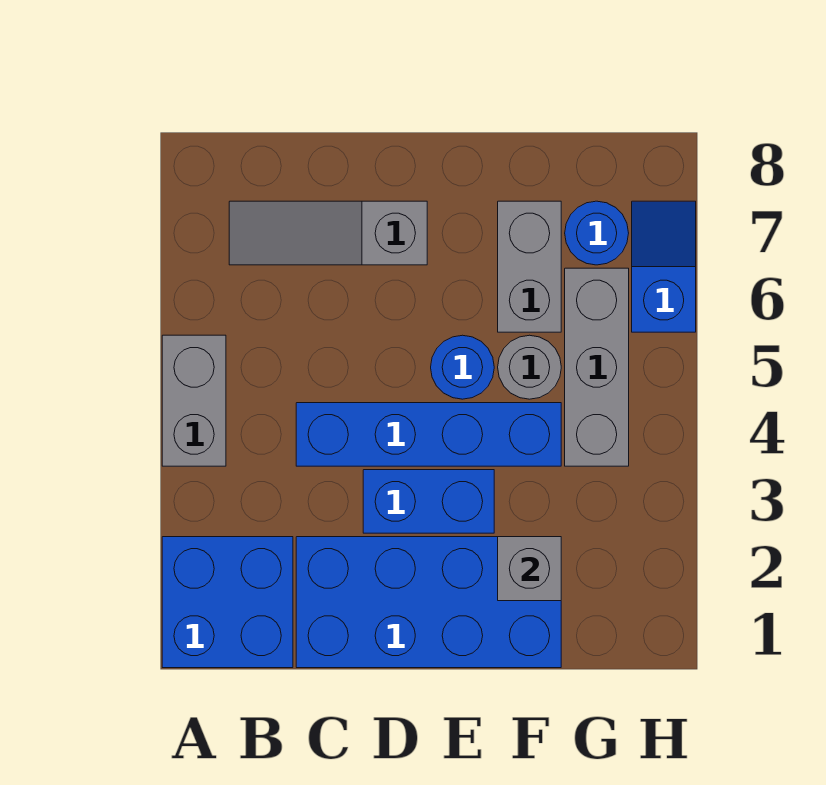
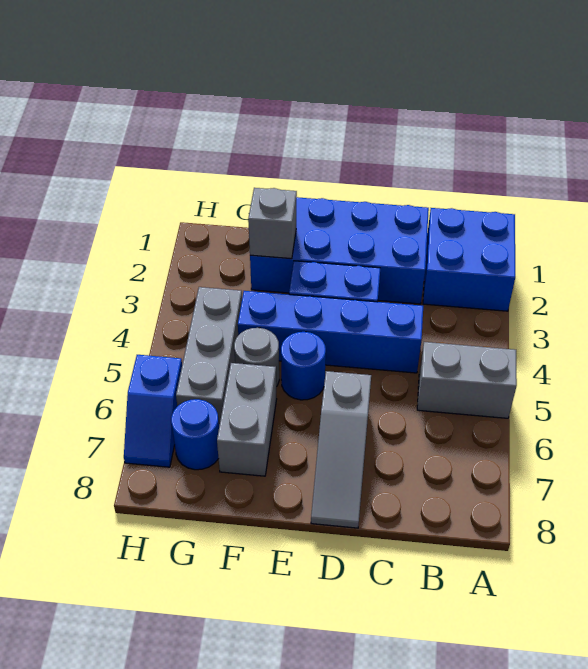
grey brick A4:A5 level 1 -> grey brick A5:B5 level 1
grey slope B7:D7 level 1 top D -> grey slope D6:D8 level 1 top 6

